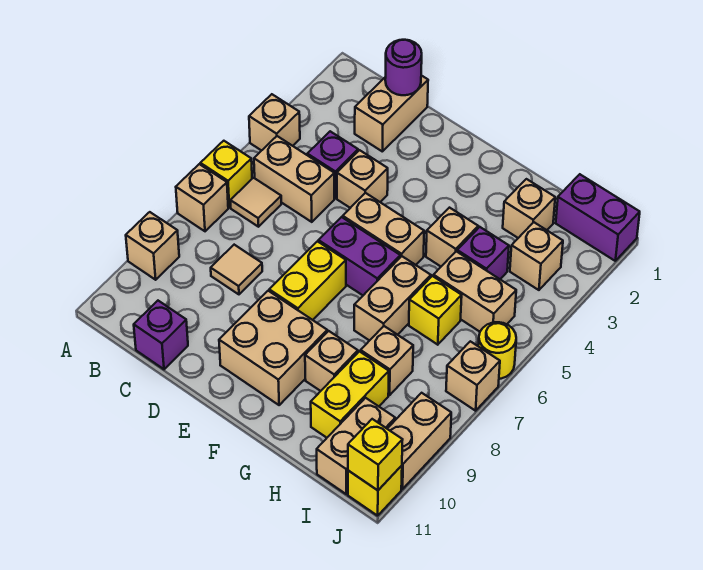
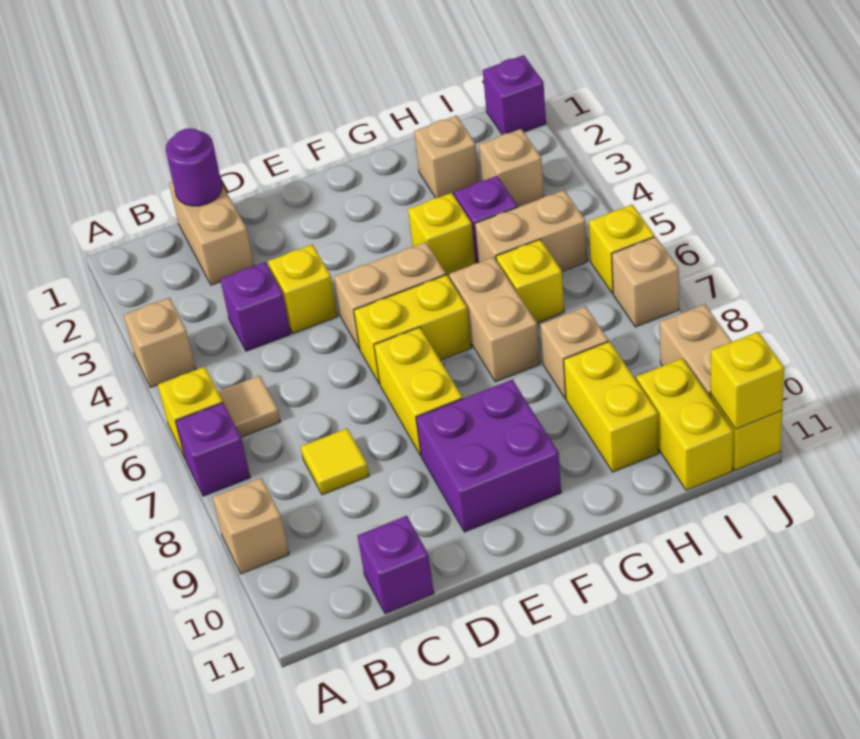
tan brick A7 level 1 -> purple brick A7 level 1
tan brick B5:C5 level 1 -> none
tan tile C8 level 1 -> yellow tile C8 level 1
tan brick D4 level 1 -> yellow brick D4 level 1
purple brick E6:F6 level 1 -> yellow brick E6:F6 level 1
tan brick E9:F10 level 1 -> purple brick E9:F10 level 1
tan brick G4 level 1 -> yellow brick G4 level 1
tan brick G9 level 1 -> none
purple brick I1:J1 level 1 -> purple brick J1 level 1
tan brick I10:I11 level 1 -> yellow brick I10:I11 level 1
yellow round brick J6 level 1 -> yellow brick J6 level 1

